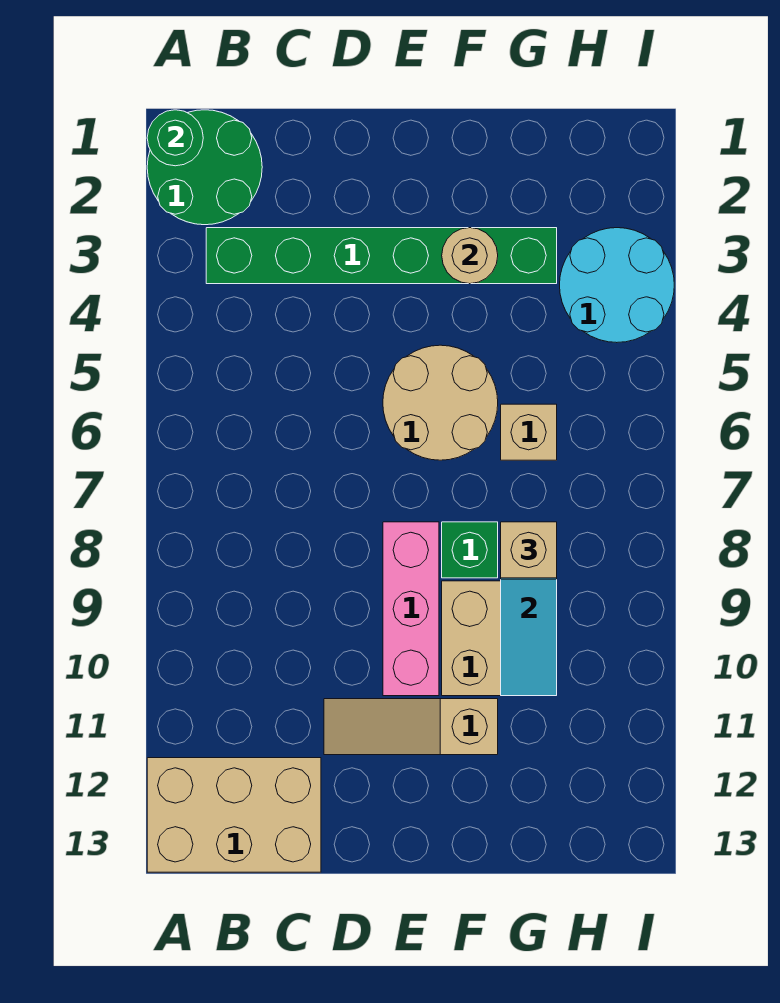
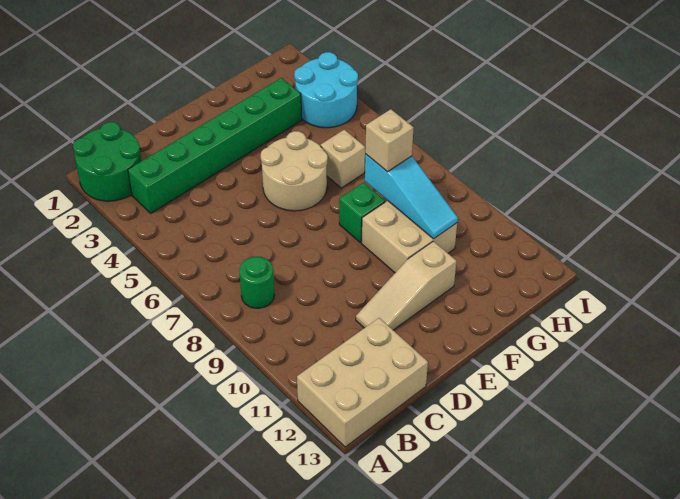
green round brick A1 level 2 -> green round brick B8 level 1
pink brick E8:E10 level 1 -> none
tan round brick F3 level 2 -> none

